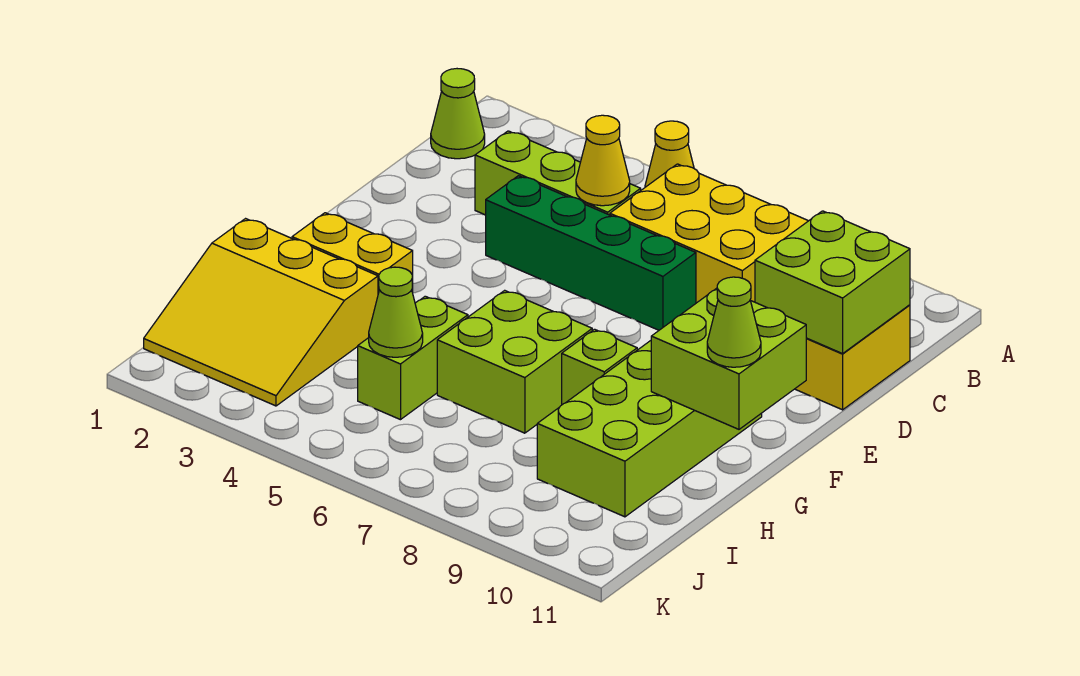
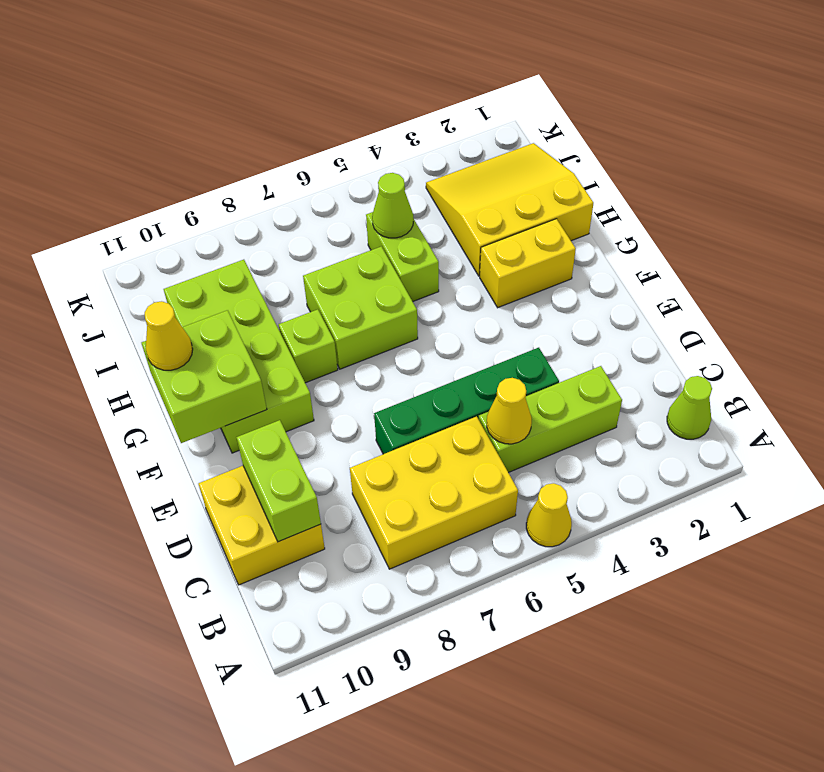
lime brick C10:D11 level 2 -> lime brick C10:D10 level 2
lime cone G11 level 3 -> yellow cone G11 level 3

